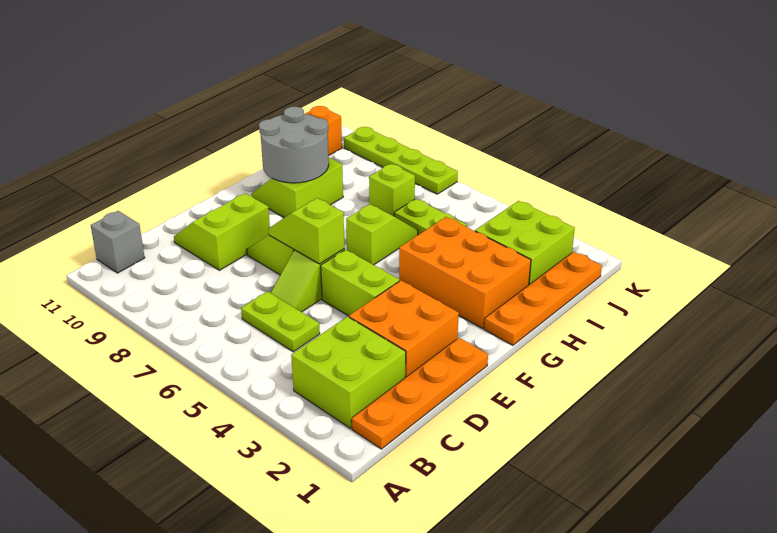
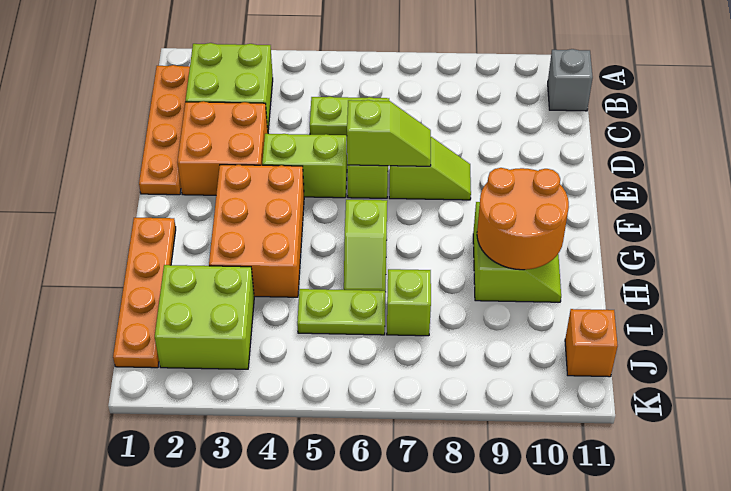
lime slope D9:E10 level 1 top 9 -> none
orange brick G2:H4 level 1 -> orange brick F3:H4 level 1
grey round brick G9:H10 level 2 -> orange round brick G9:H10 level 2
lime plate K7:K10 level 1 -> none

